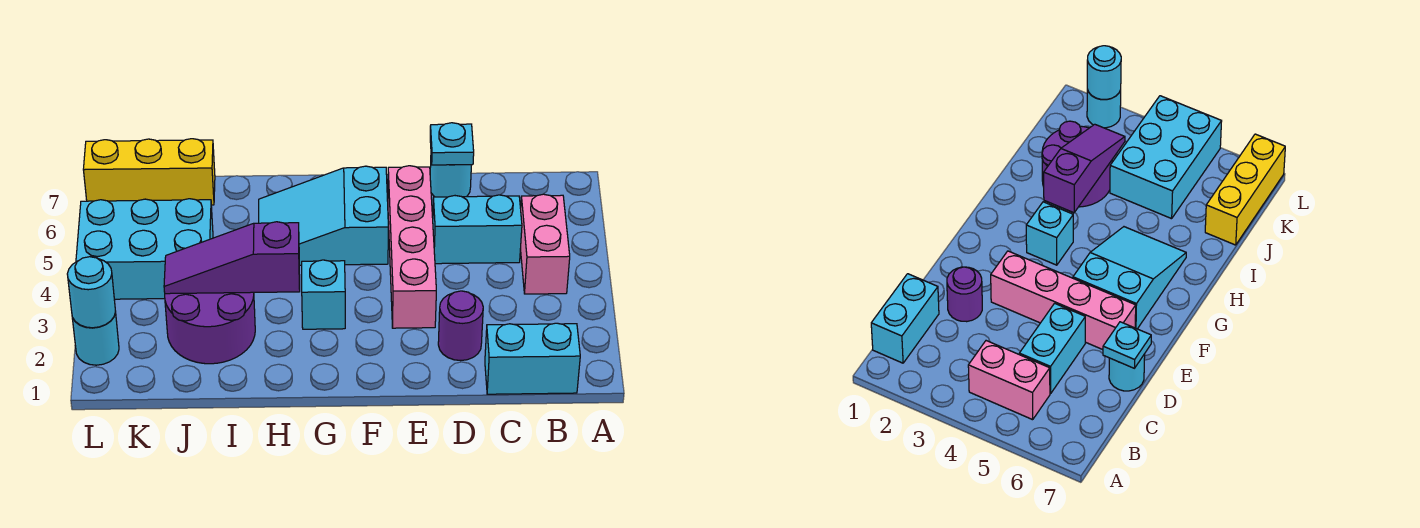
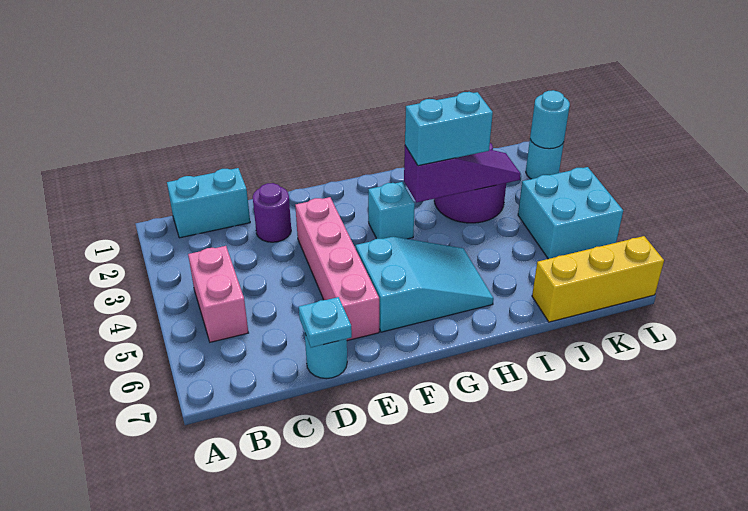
cyan brick C5:D5 level 1 -> cyan brick H3:I3 level 3
cyan brick J4:L5 level 1 -> cyan brick K4:L5 level 1

